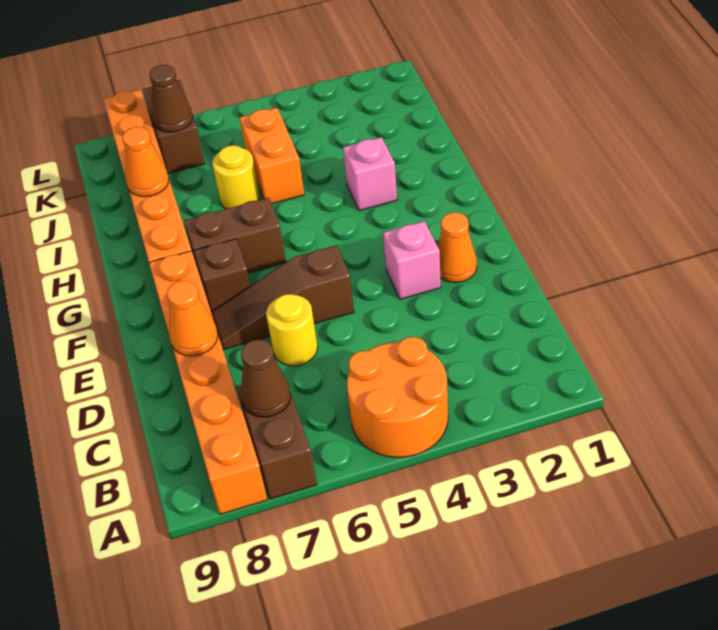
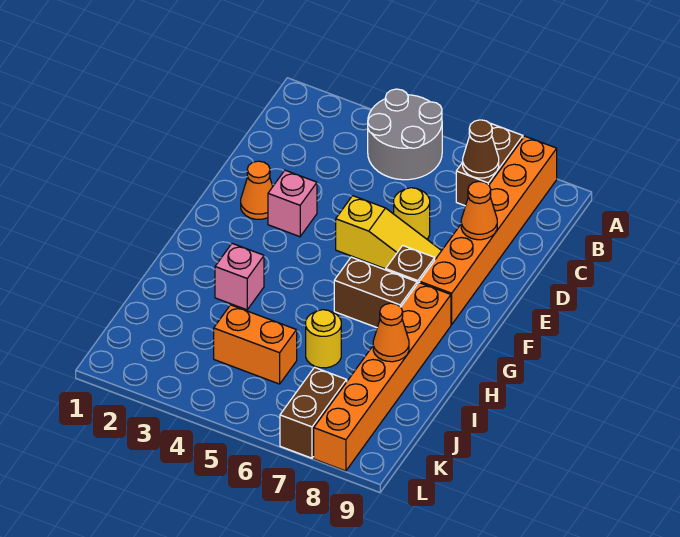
orange round brick A4:B5 level 1 -> grey round brick A4:B5 level 1
brown slope E5:E7 level 1 top 5 -> yellow slope E5:E7 level 1 top 5
orange brick I5:J5 level 1 -> orange brick J4:J5 level 1
brown cone K7 level 2 -> none

